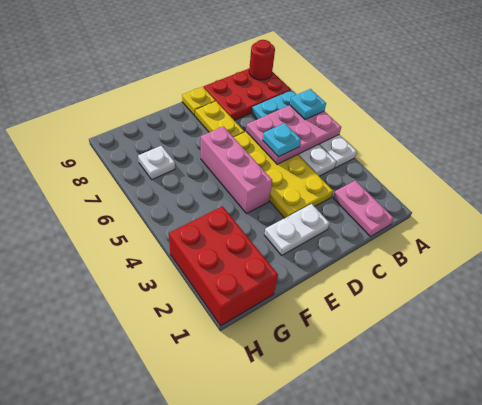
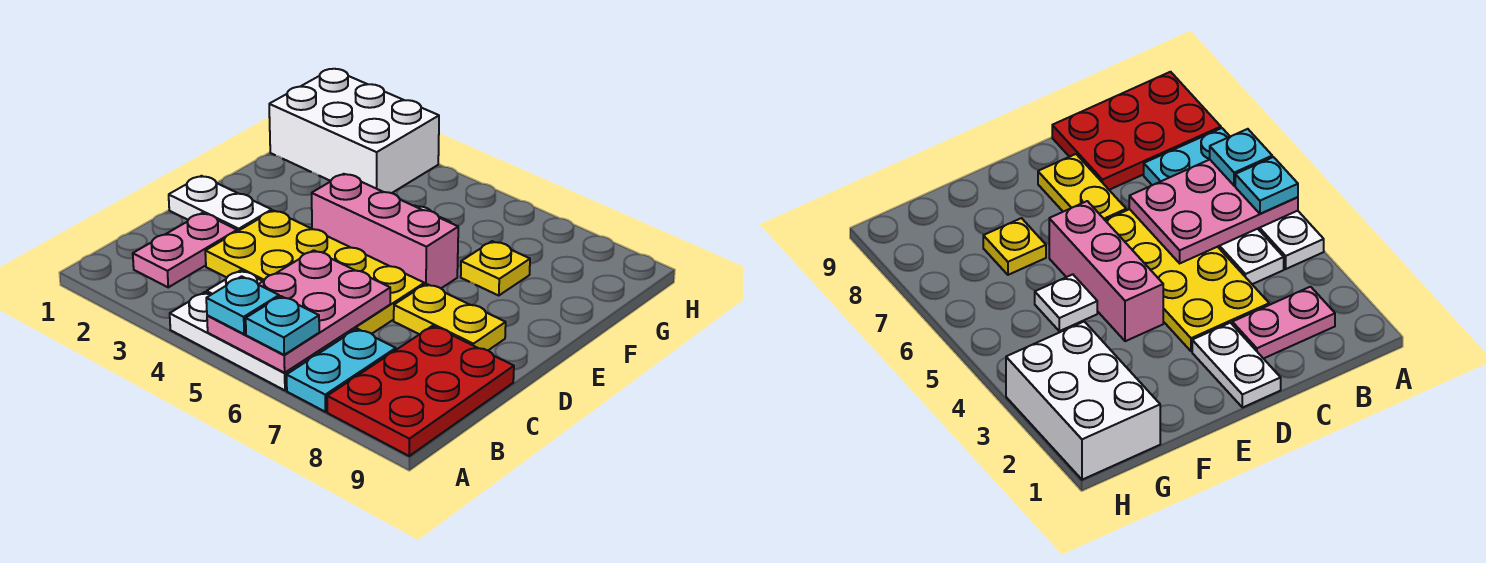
red round brick A9 level 2 -> none
pink plate B1:B2 level 1 -> pink plate B2:C2 level 1
cyan plate C5 level 3 -> cyan plate A5 level 3
white plate D2:E2 level 1 -> white plate D1:D2 level 1
yellow plate D9 level 1 -> yellow plate F7 level 1
red brick G1:H3 level 1 -> white brick G1:H3 level 1
white plate G7 level 1 -> white plate F5 level 1

